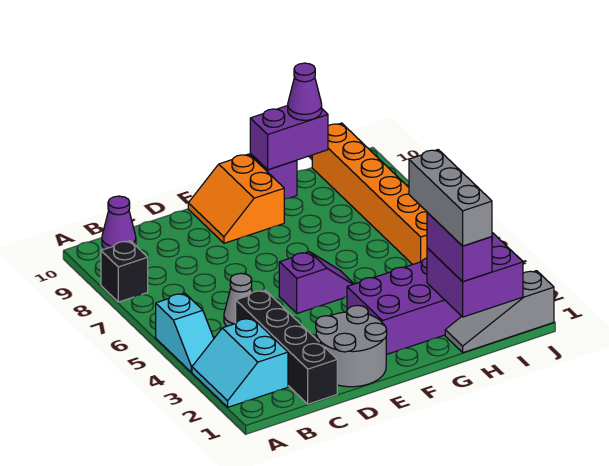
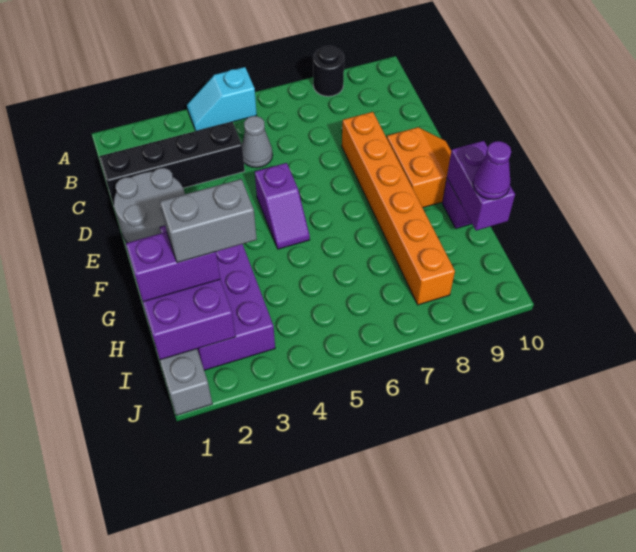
cyan slope A2:B3 level 1 top B -> none
black brick A8 level 1 -> black round brick A8 level 1
purple cone B10 level 1 -> none
orange slope E9:F10 level 1 top F -> orange slope E9:F10 level 1 top 9
grey brick H1:H3 level 4 -> grey brick H2:H3 level 4
orange brick I5:I10 level 1 -> orange brick D8:I8 level 1

